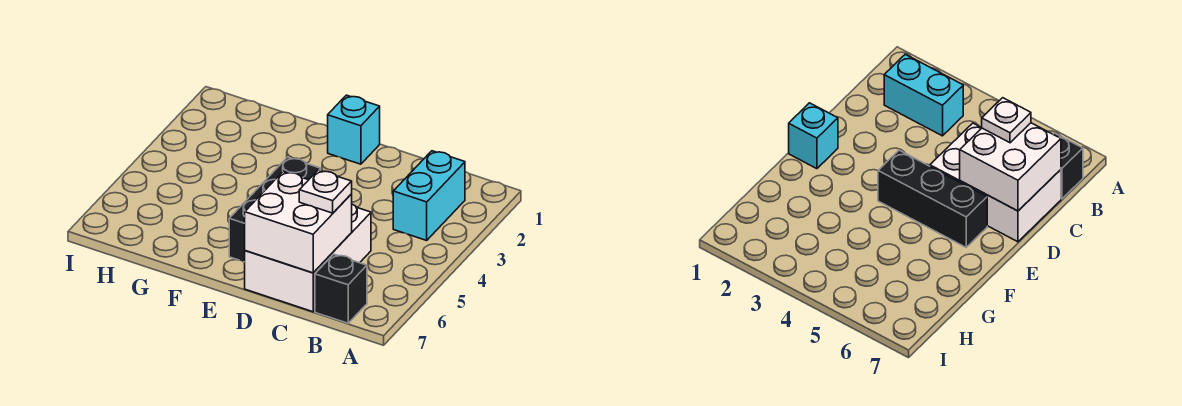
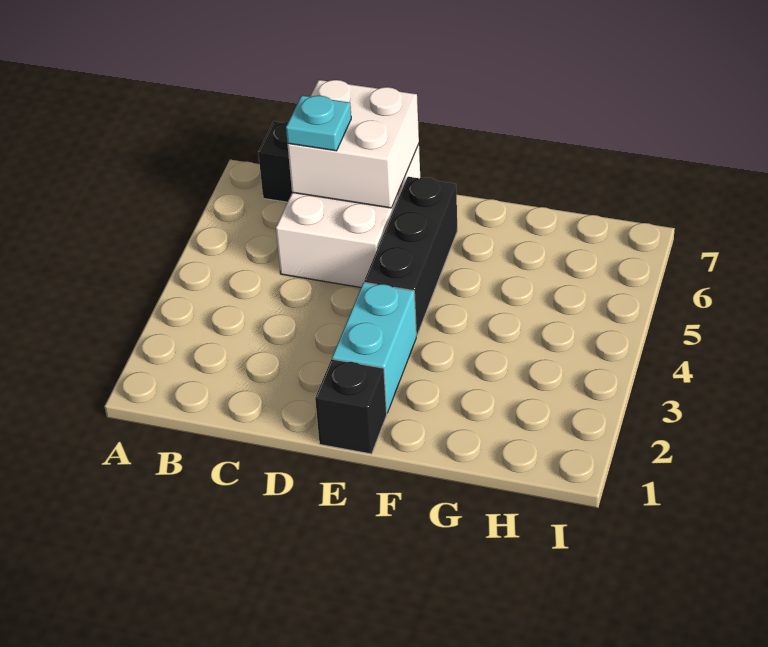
cyan brick B2:B3 level 1 -> cyan brick E2:E3 level 1
white plate C6 level 3 -> cyan plate C6 level 3
cyan brick E1 level 1 -> black brick E1 level 1

